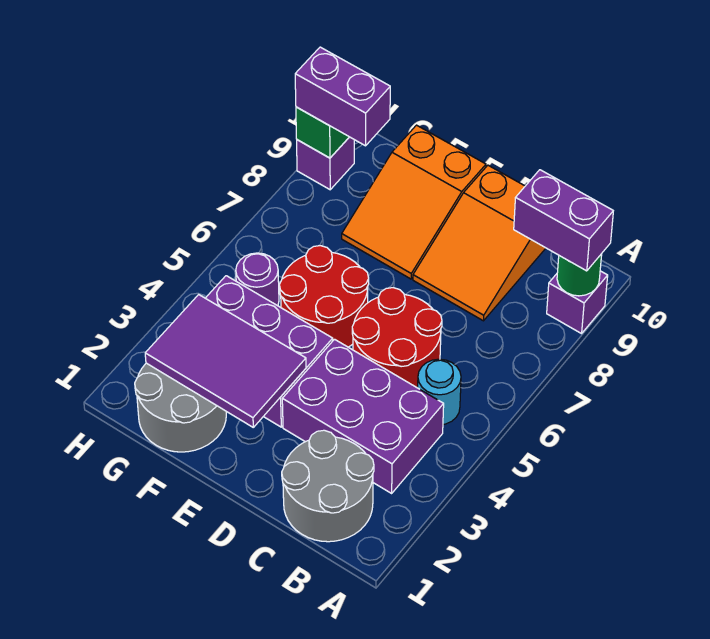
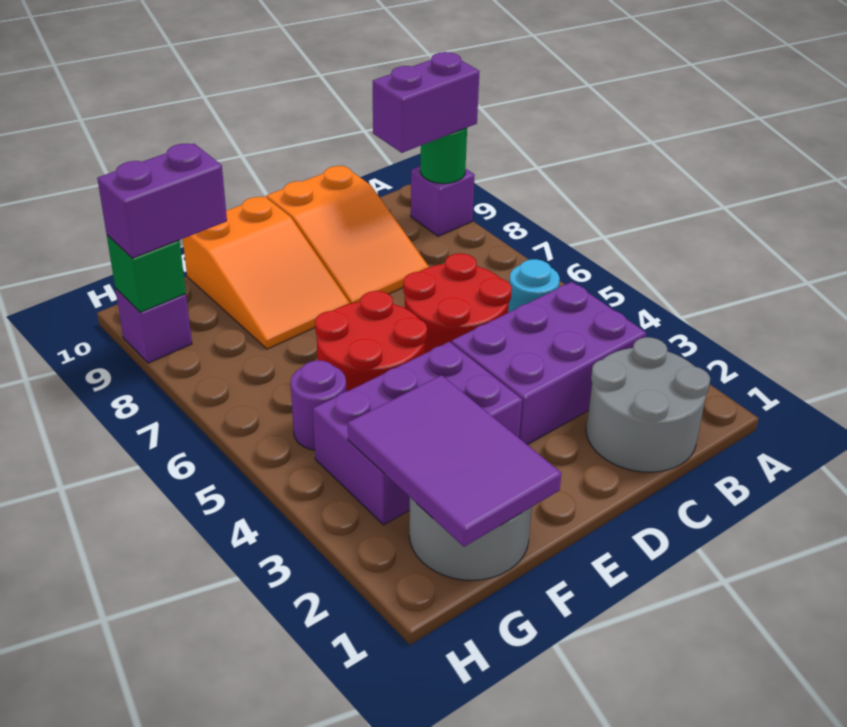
purple tile E2:G3 level 2 -> purple tile F1:G3 level 2

